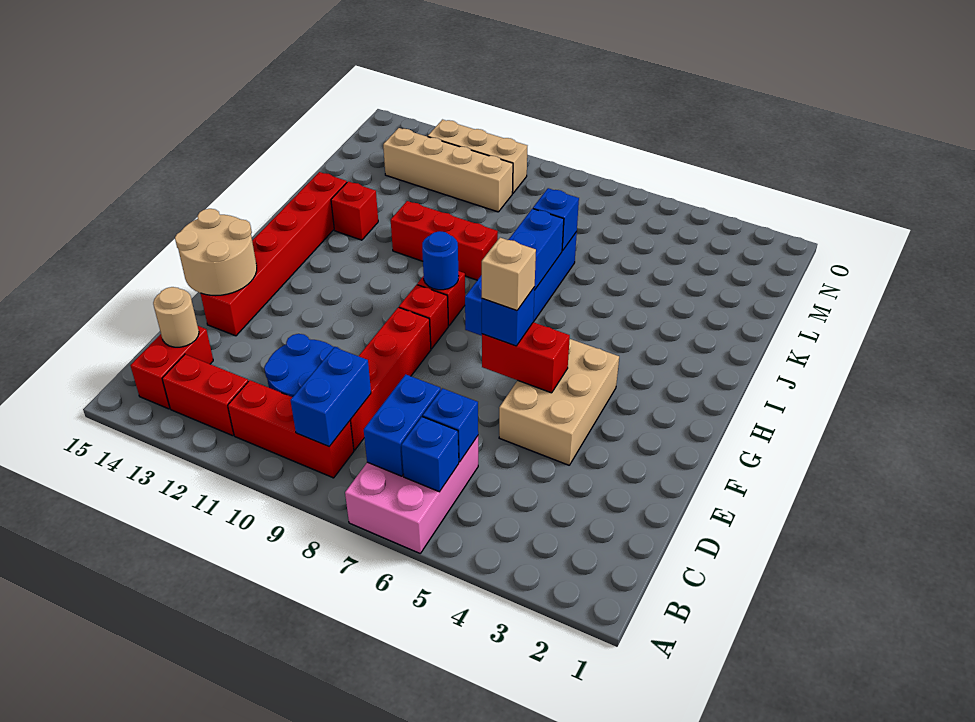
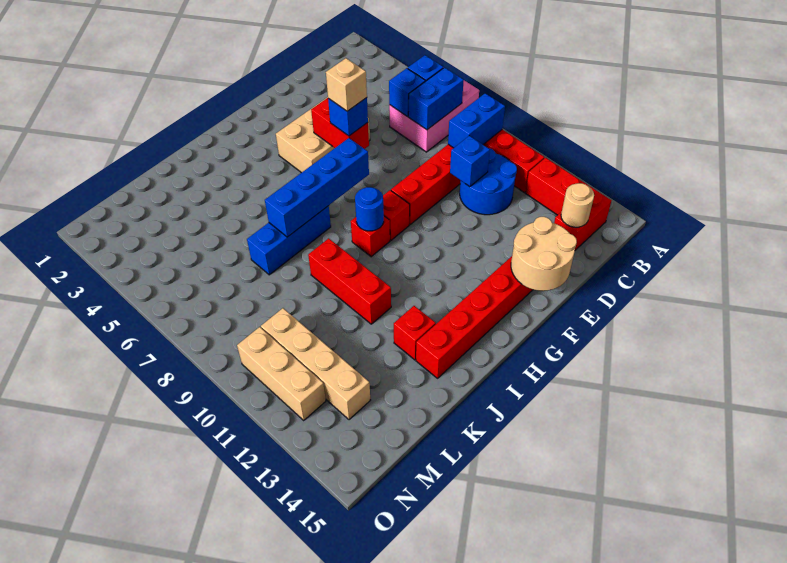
blue brick K7 level 2 -> blue brick D10 level 2

